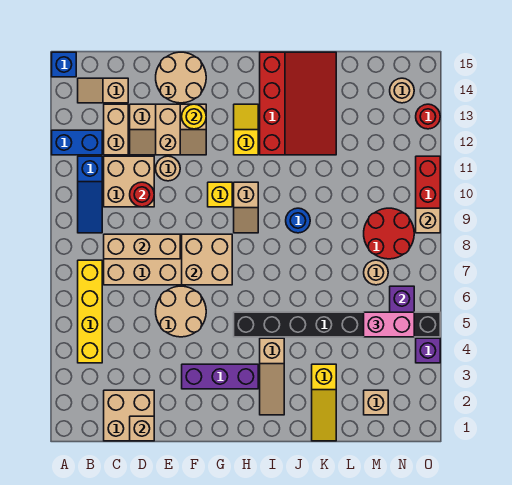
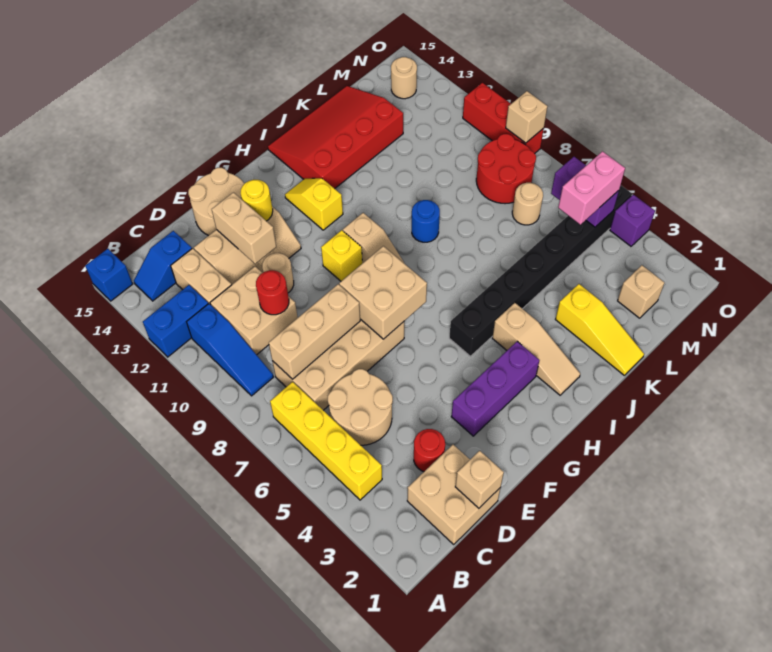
tan slope B14:C14 level 1 top C -> blue slope B14:C14 level 1 top C
tan round brick E5:F6 level 1 -> tan round brick C5:D6 level 1
red slope I12:K15 level 1 top I -> red slope I13:L15 level 1 top 13
red round brick O13 level 1 -> red round brick D3 level 1

